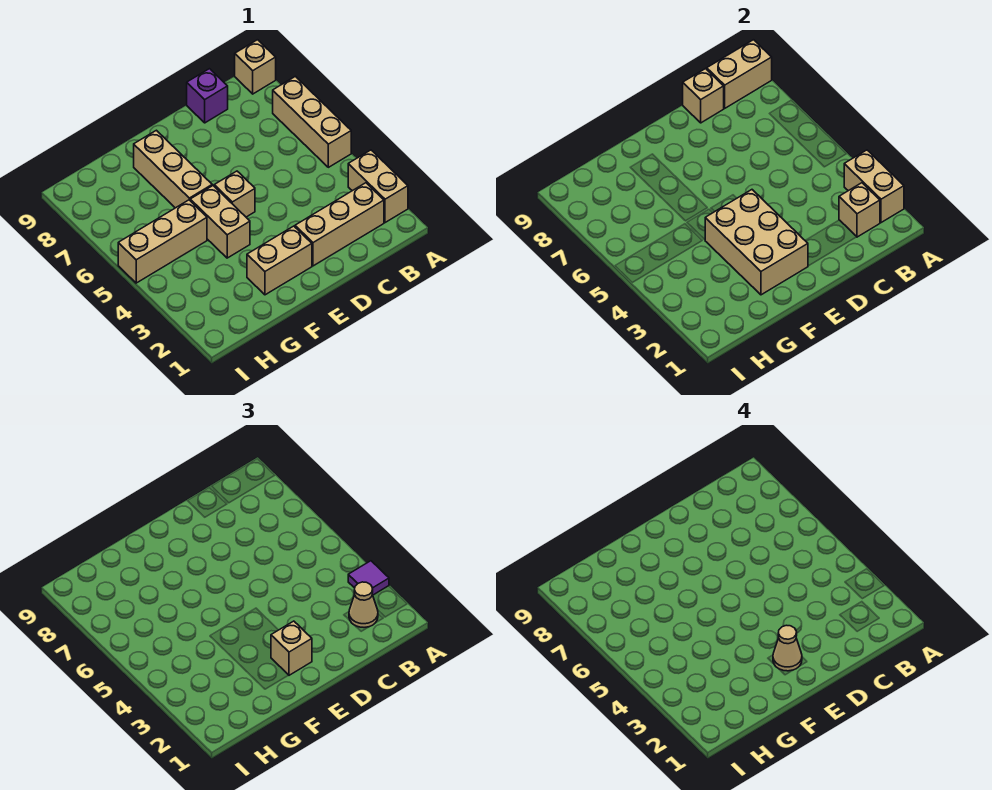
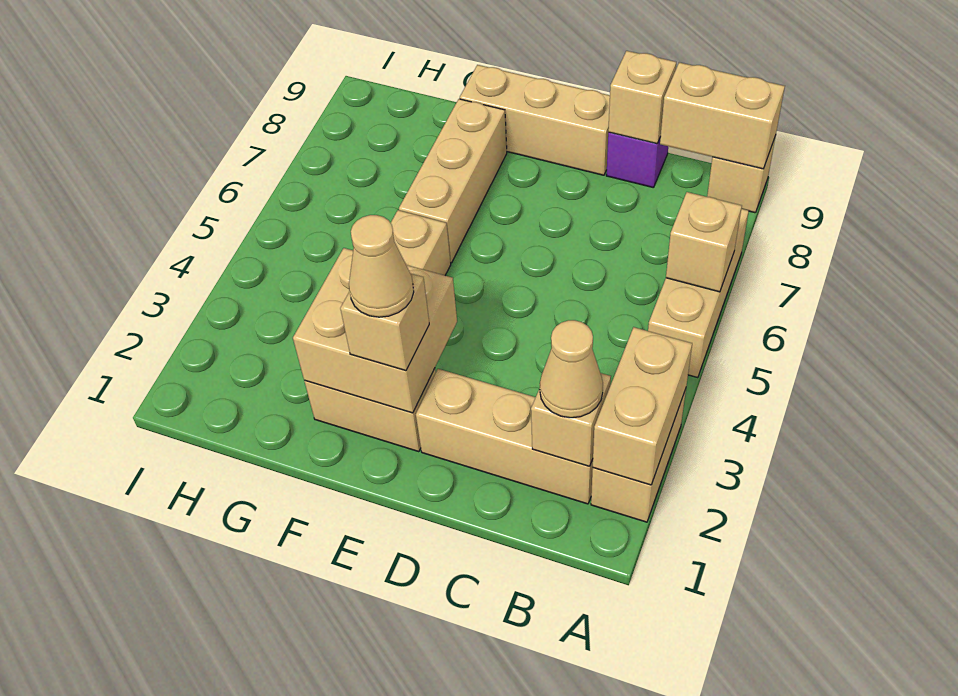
purple tile A3 level 3 -> none
tan brick E2:F4 level 2 -> tan brick E2:F3 level 2
tan brick E5 level 1 -> tan brick A6 level 2
tan brick G5:I5 level 1 -> tan brick D9:F9 level 1

